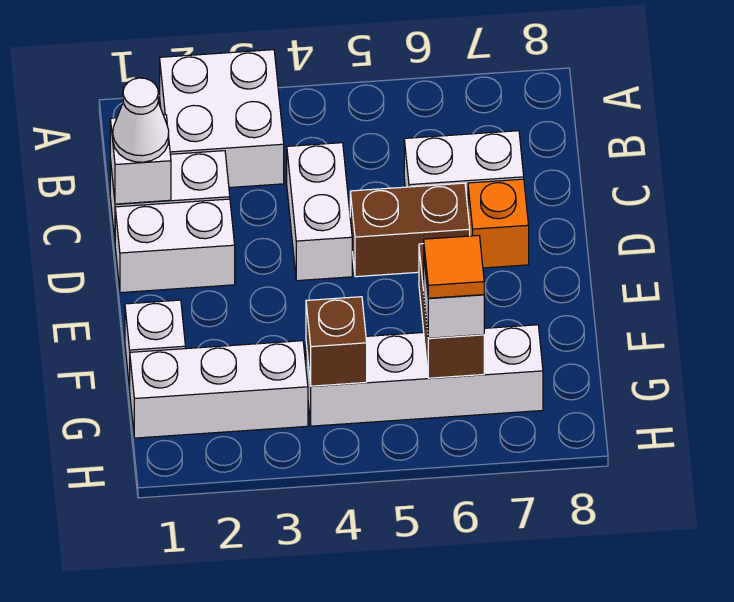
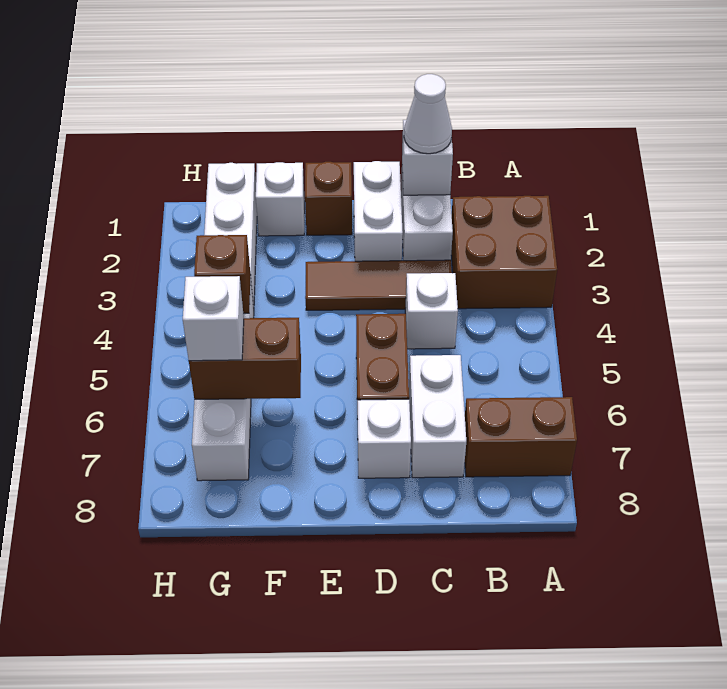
white brick A2:B3 level 1 -> brown brick A2:B3 level 1
none -> brown brick A7:B7 level 1
none -> brown tile C3:E3 level 1
white brick C4:D4 level 1 -> white brick C4 level 1
orange brick D7 level 1 -> white brick D7 level 1
none -> brown brick E1 level 1
orange tile G6 level 4 -> none

